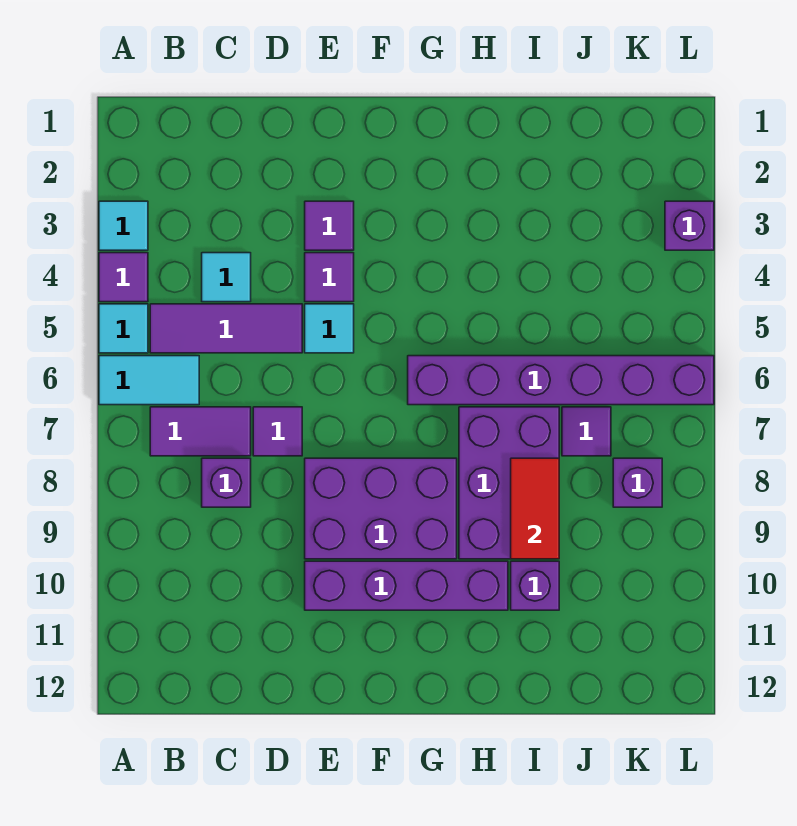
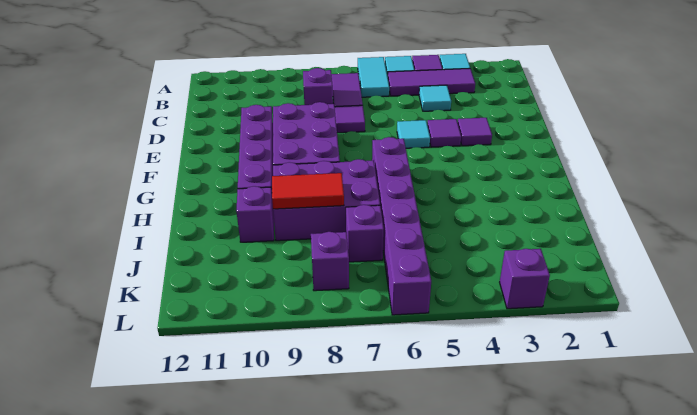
purple tile B5:D5 level 1 -> purple tile B3:B5 level 1
purple tile J7 level 1 -> purple brick J7 level 1

